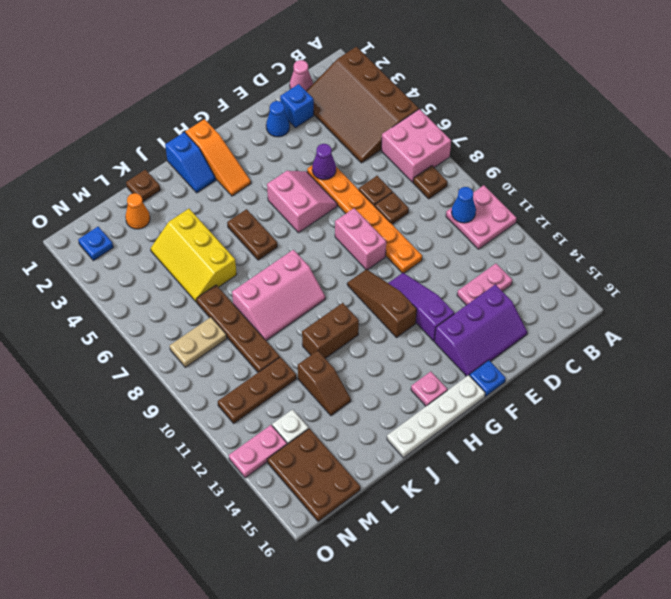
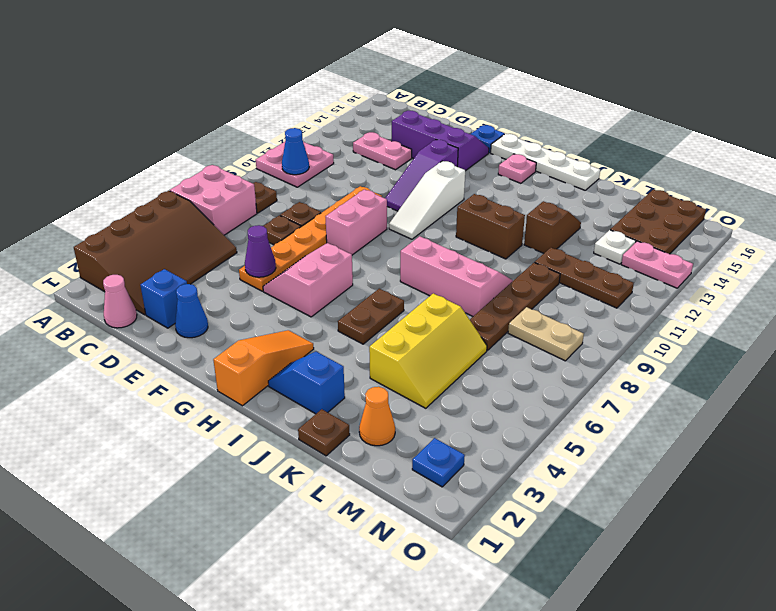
brown slope G10:G12 level 1 top 12 -> white slope G10:G12 level 1 top 12
blue slope I1:I2 level 1 top 1 -> blue slope I2:J2 level 1 top J

